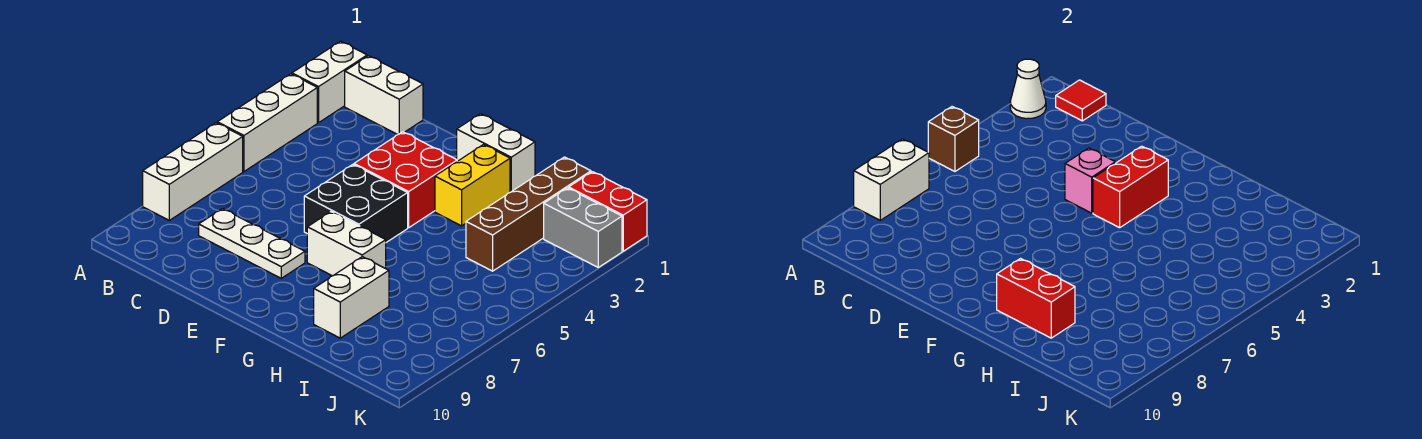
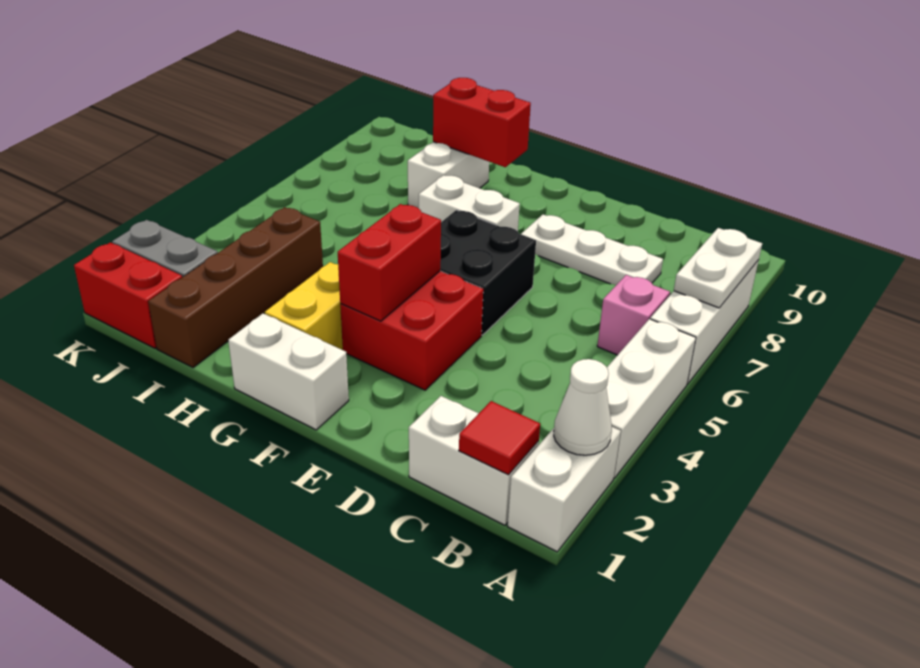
brown brick A5 level 2 -> none
white brick A7:A8 level 2 -> white plate A7:A8 level 2
pink brick E4 level 2 -> pink brick B6 level 1

